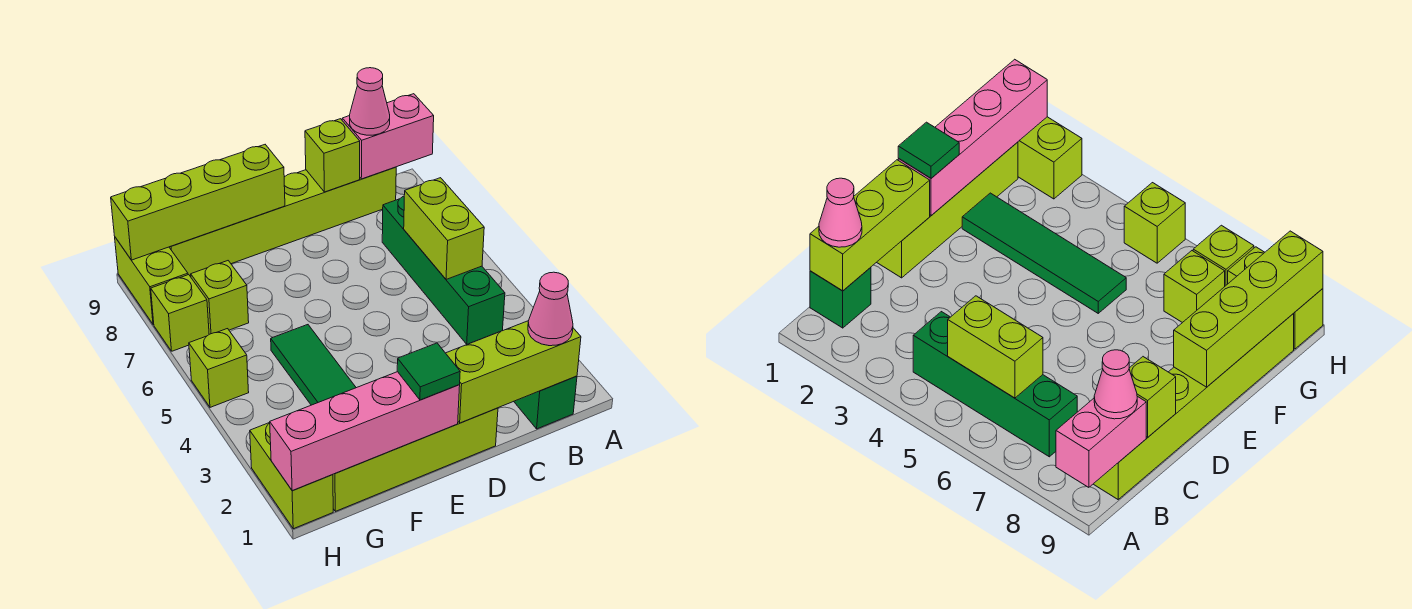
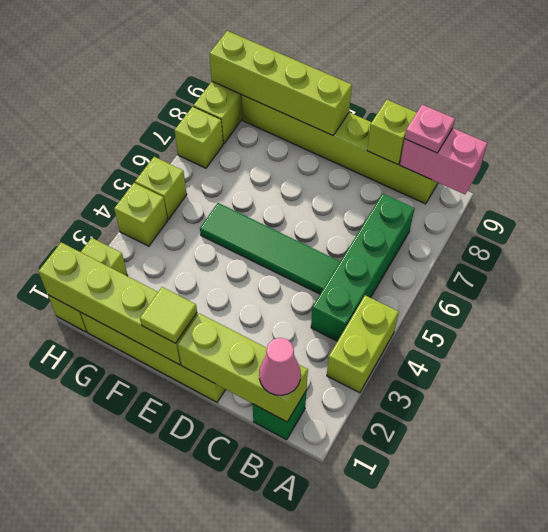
lime brick B5:B6 level 2 -> lime brick A3:A4 level 1
pink cone B9 level 3 -> pink plate B9 level 3
pink brick E1:H1 level 2 -> lime brick E1:H1 level 2
green tile E1 level 3 -> lime tile E1 level 3
green tile F2:F5 level 1 -> green tile C5:F5 level 1
lime brick G7 level 1 -> lime brick H4 level 1

